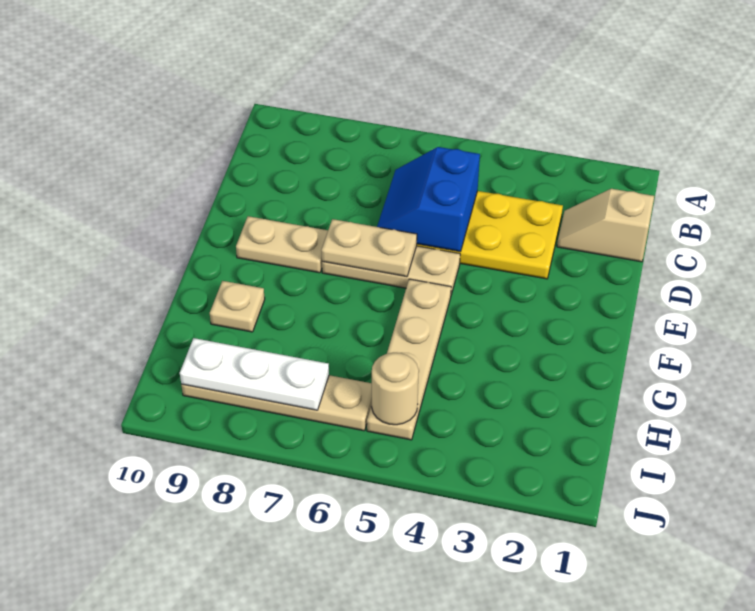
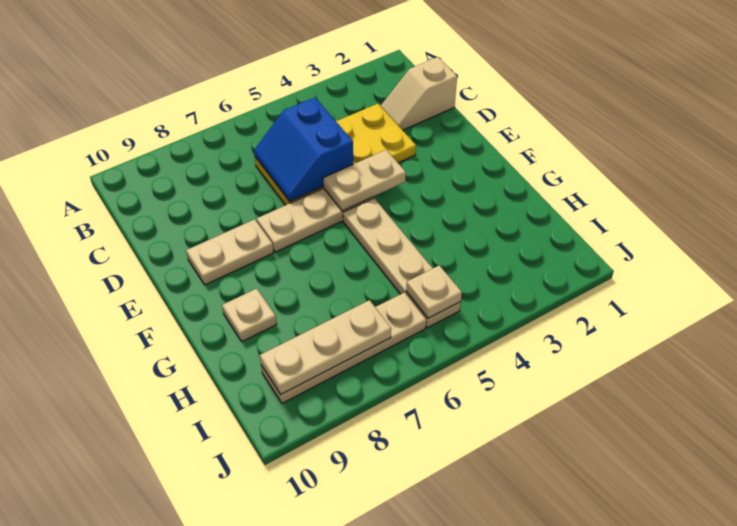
tan plate E6:E7 level 2 -> tan plate E4:E5 level 2
tan round brick I5 level 2 -> tan plate I5 level 2
white plate I7:I9 level 2 -> tan plate I7:I9 level 2

